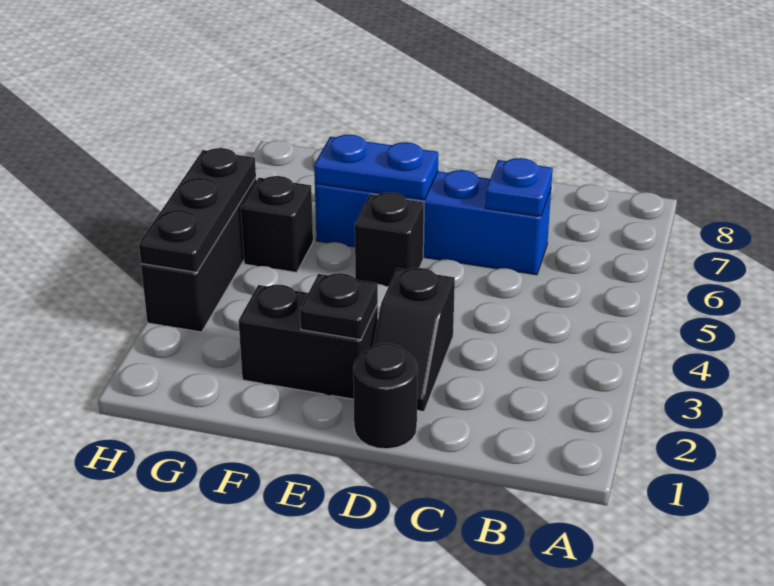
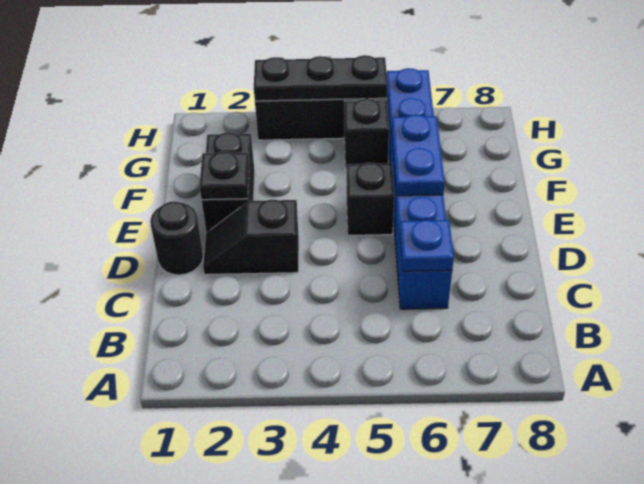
blue brick C6:F6 level 1 -> blue brick C6:H6 level 1

